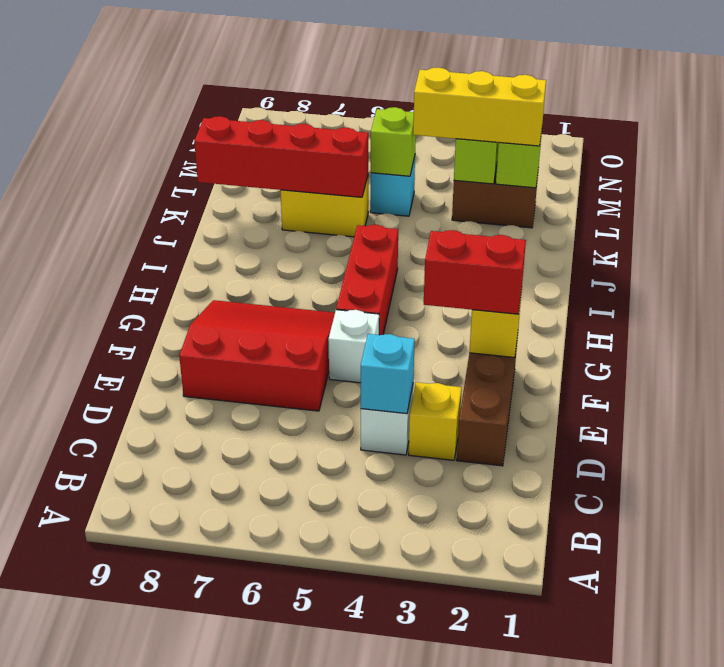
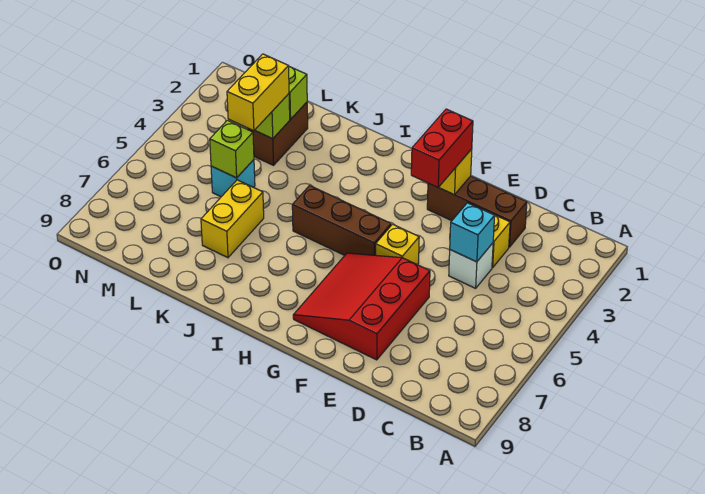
white brick F5 level 1 -> yellow brick F5 level 1
red brick G5:I5 level 1 -> brown brick G5:I5 level 1
red brick K6:K9 level 2 -> none
yellow brick L2:L4 level 3 -> yellow brick L3:L4 level 3

